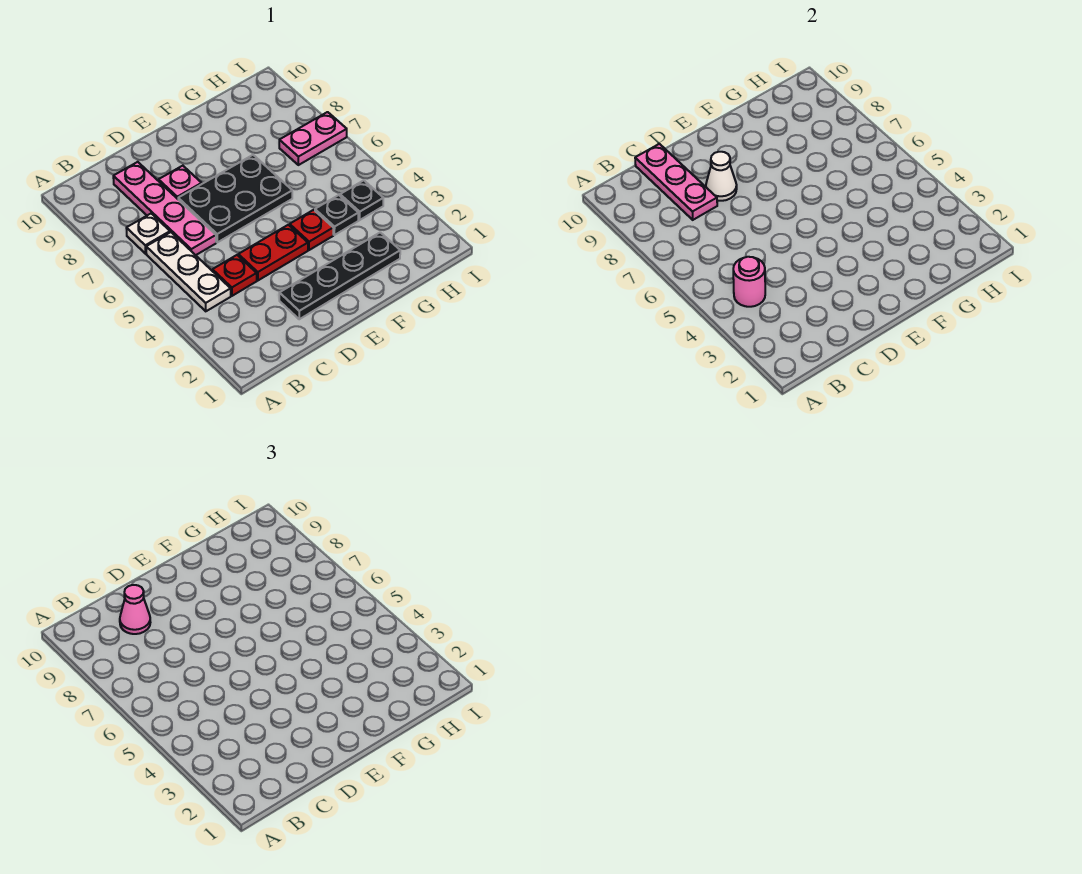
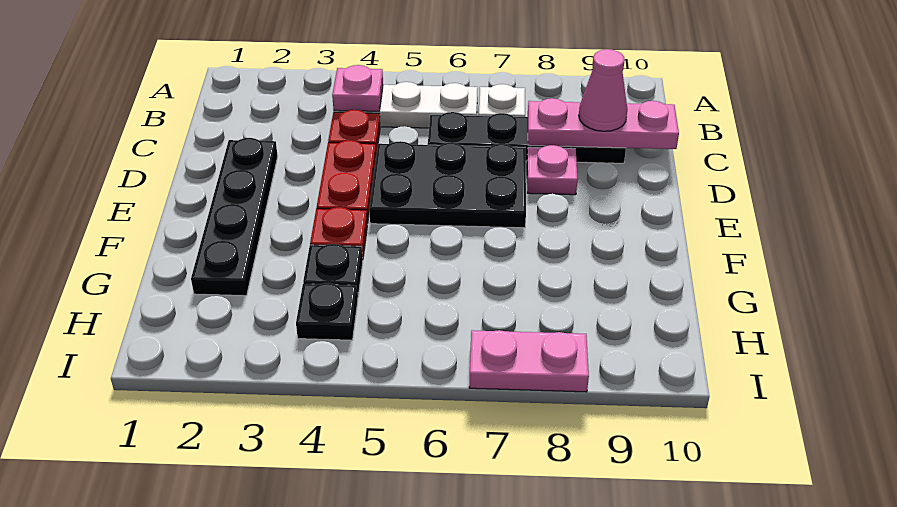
pink round brick B4 level 2 -> pink plate B4 level 2
pink plate C6:C9 level 1 -> black plate C6:C9 level 1
black plate D6:F7 level 1 -> black plate D5:E7 level 1
white cone D8 level 2 -> none
pink plate H7:I7 level 1 -> pink plate I7:I8 level 1

